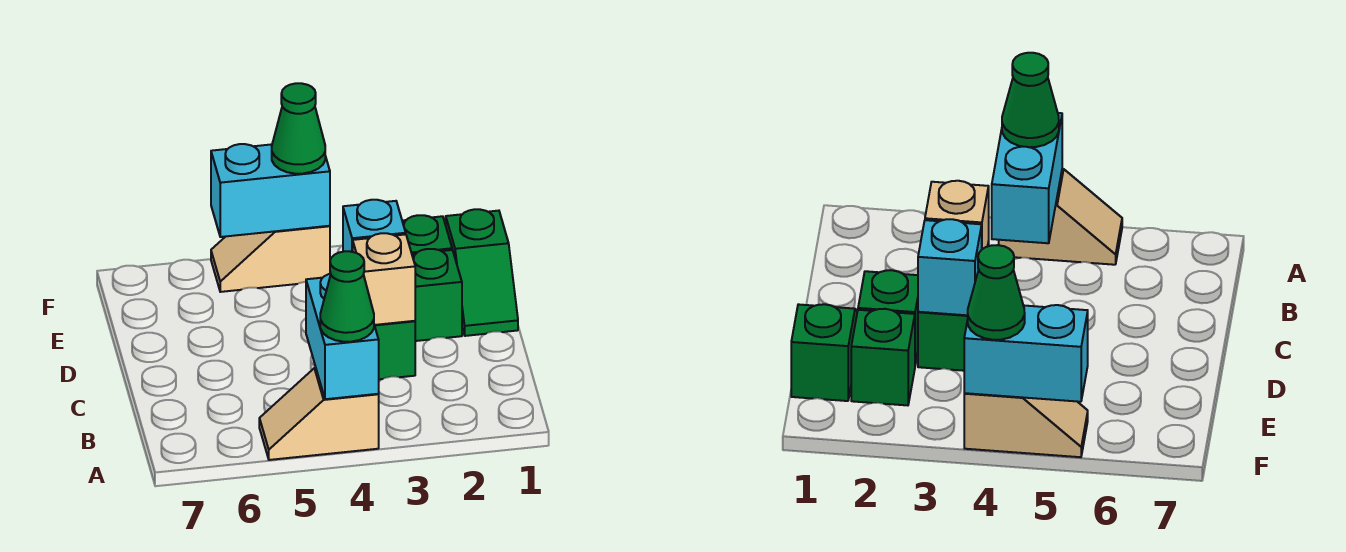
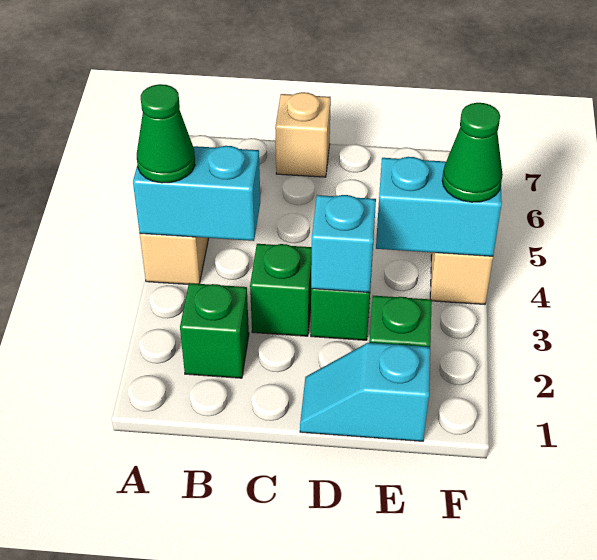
tan brick C3 level 2 -> tan brick C7 level 1
green slope D1:E1 level 1 top E -> cyan slope D1:E1 level 1 top E
green brick D2 level 1 -> green brick B2 level 1
cyan brick F4:F5 level 2 -> cyan brick E4:F4 level 2

